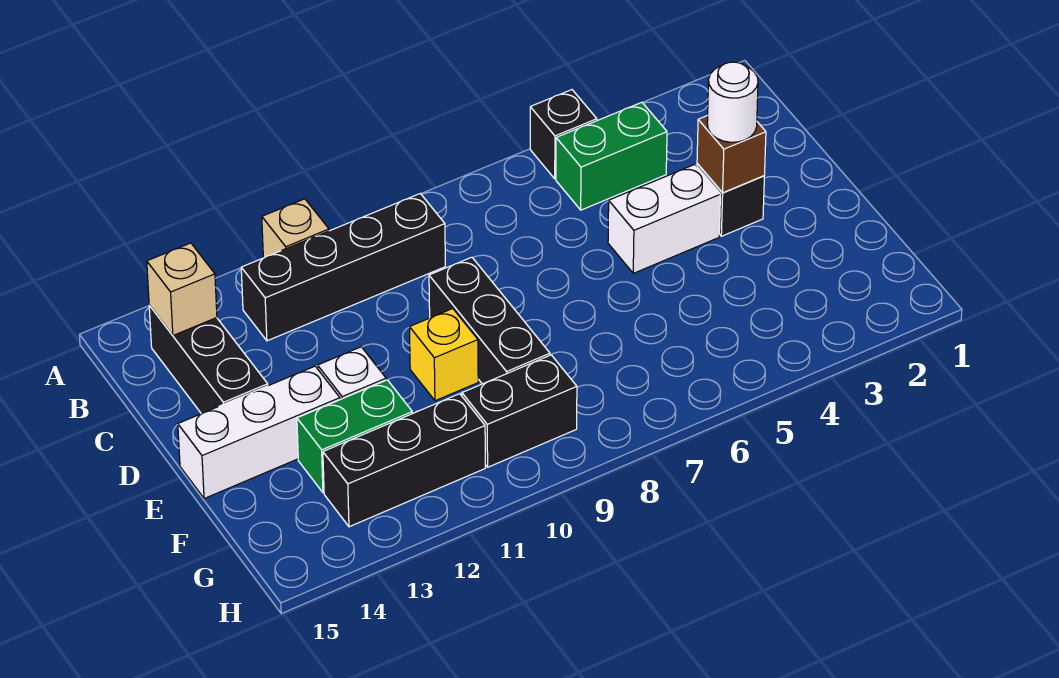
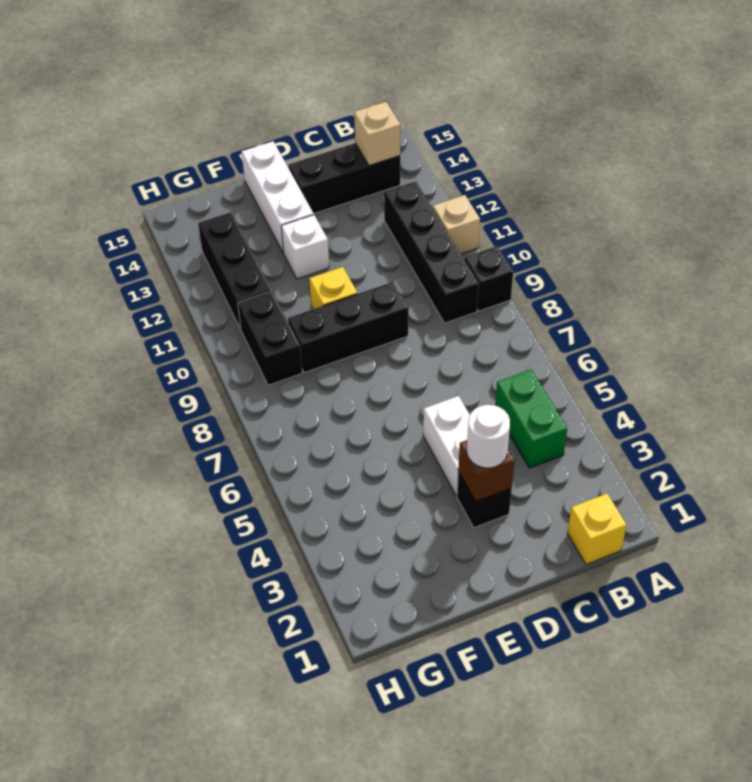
black brick A5 level 1 -> black brick A9 level 1
none -> yellow brick B1 level 1
green brick F12:F13 level 1 -> none

